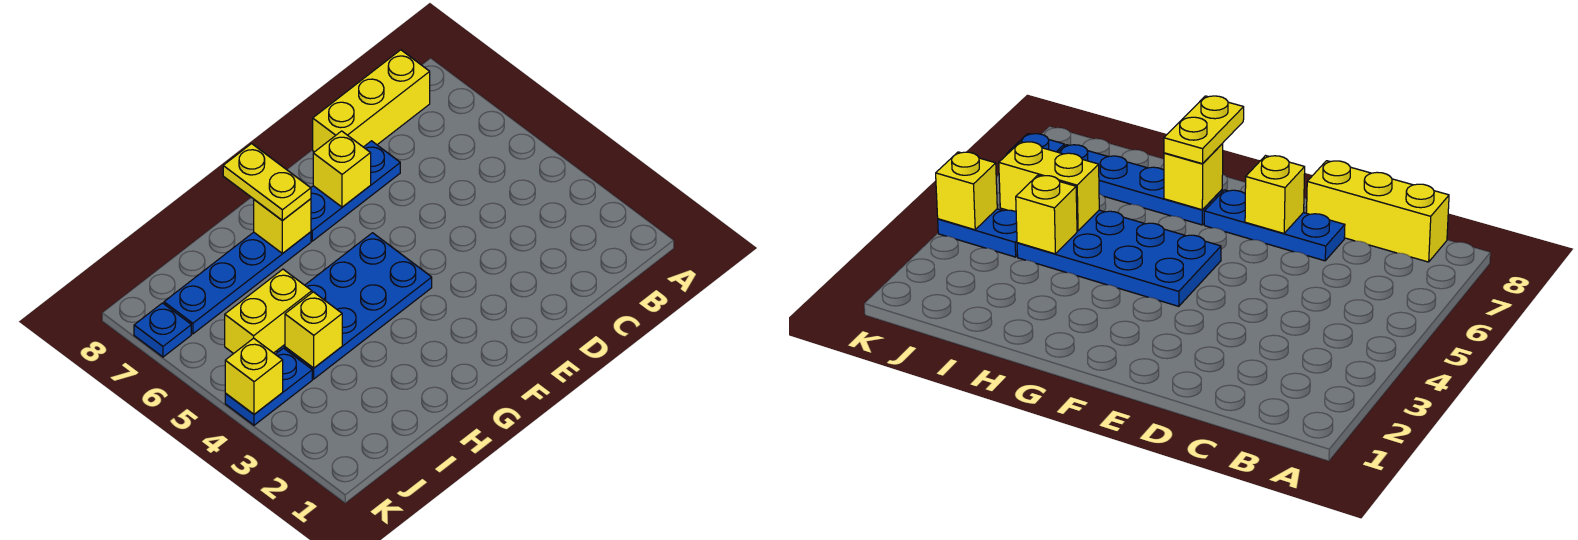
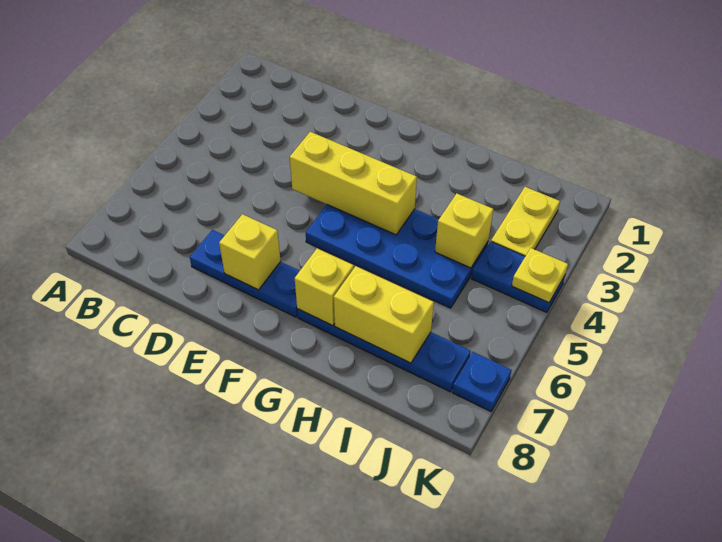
yellow brick B8:D8 level 1 -> yellow brick E4:G4 level 2
yellow plate G7:G8 level 3 -> yellow plate J2:J3 level 1
yellow brick I5:J5 level 2 -> yellow brick H7:I7 level 2
yellow brick K4 level 2 -> yellow plate K4 level 2

